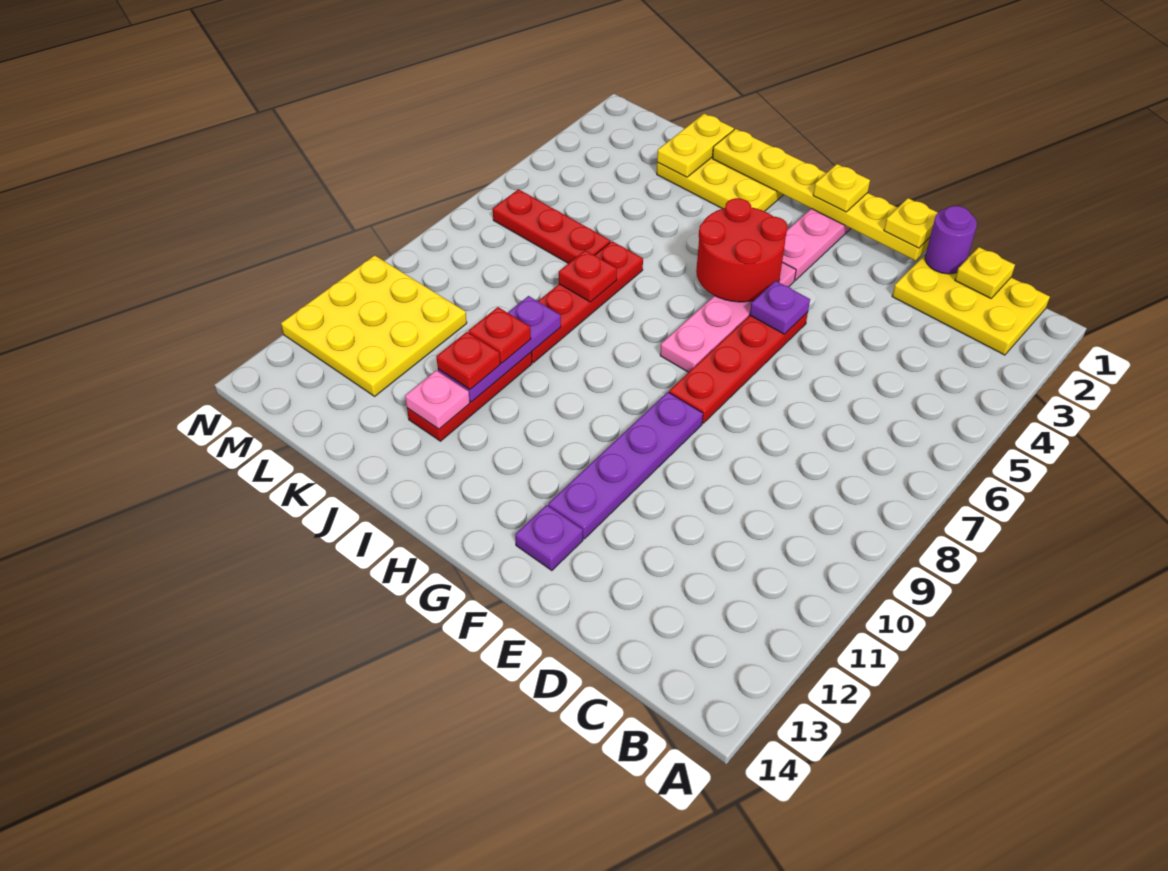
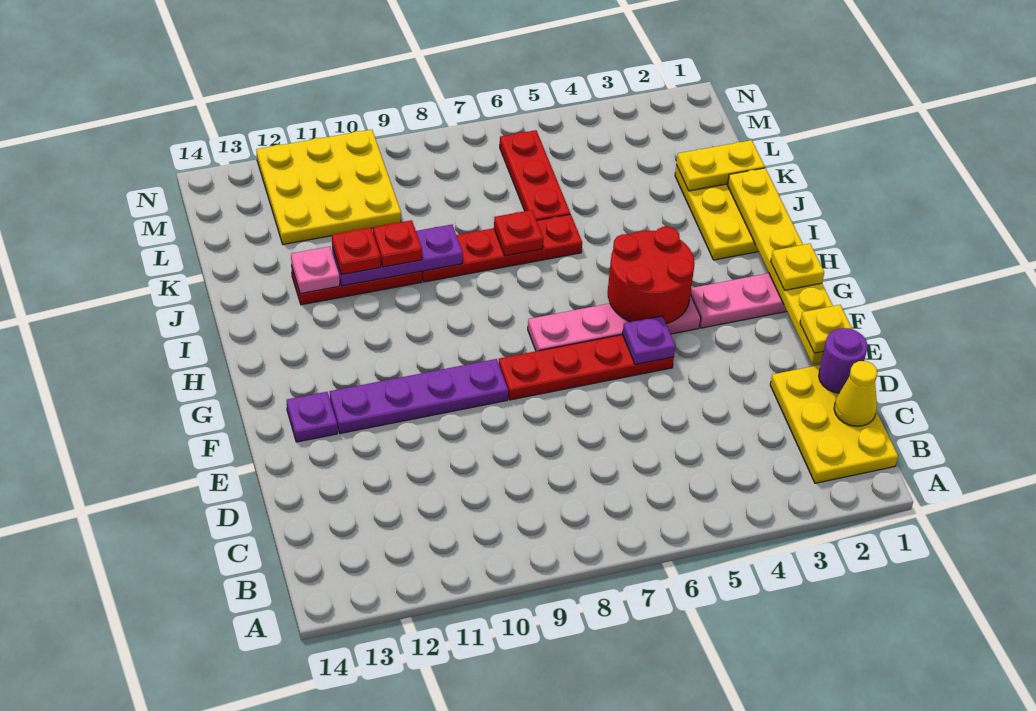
yellow plate C1 level 2 -> yellow cone C1 level 2

